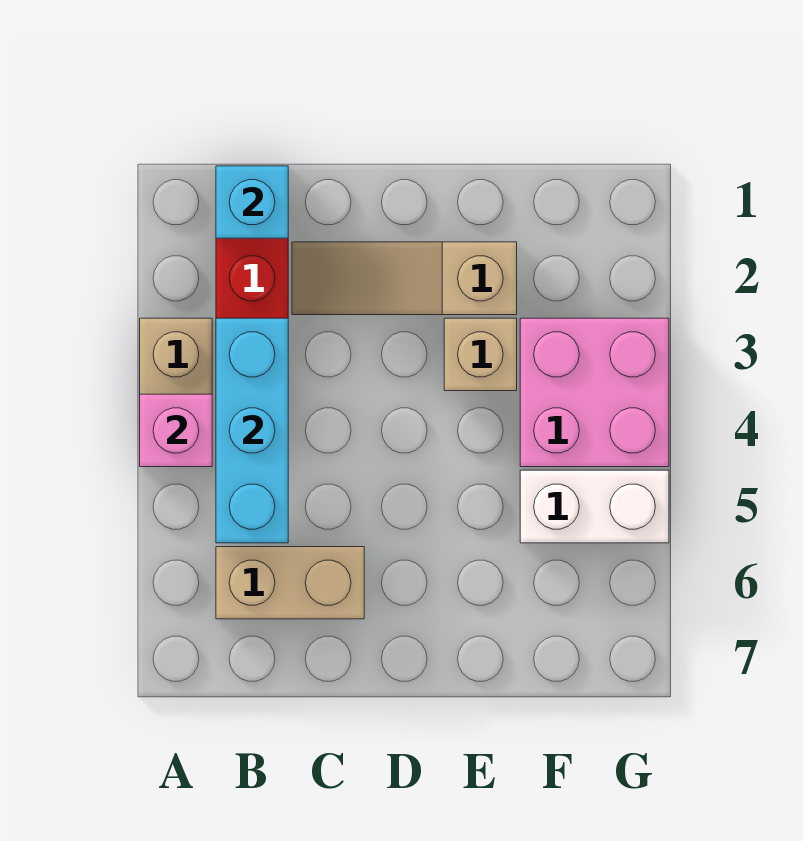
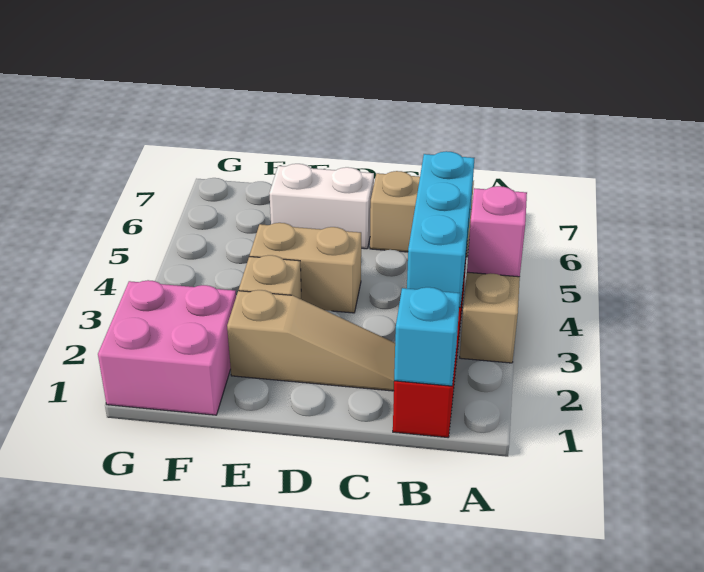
none -> tan brick D4:E4 level 1
pink brick F3:G4 level 1 -> pink brick F1:G2 level 1
white brick F5:G5 level 1 -> white brick D6:E6 level 1

